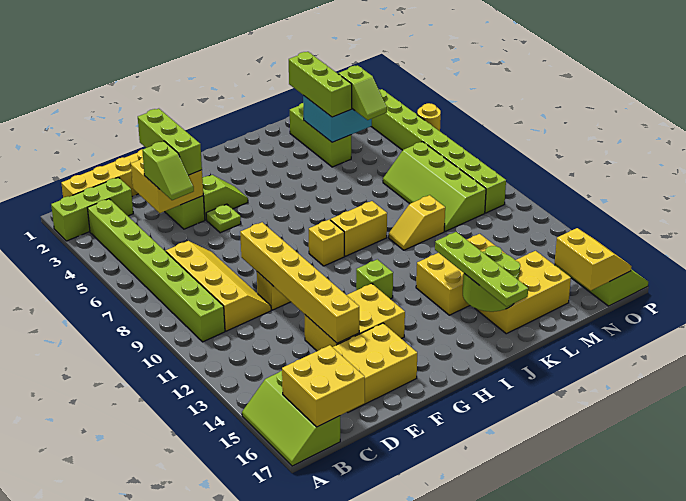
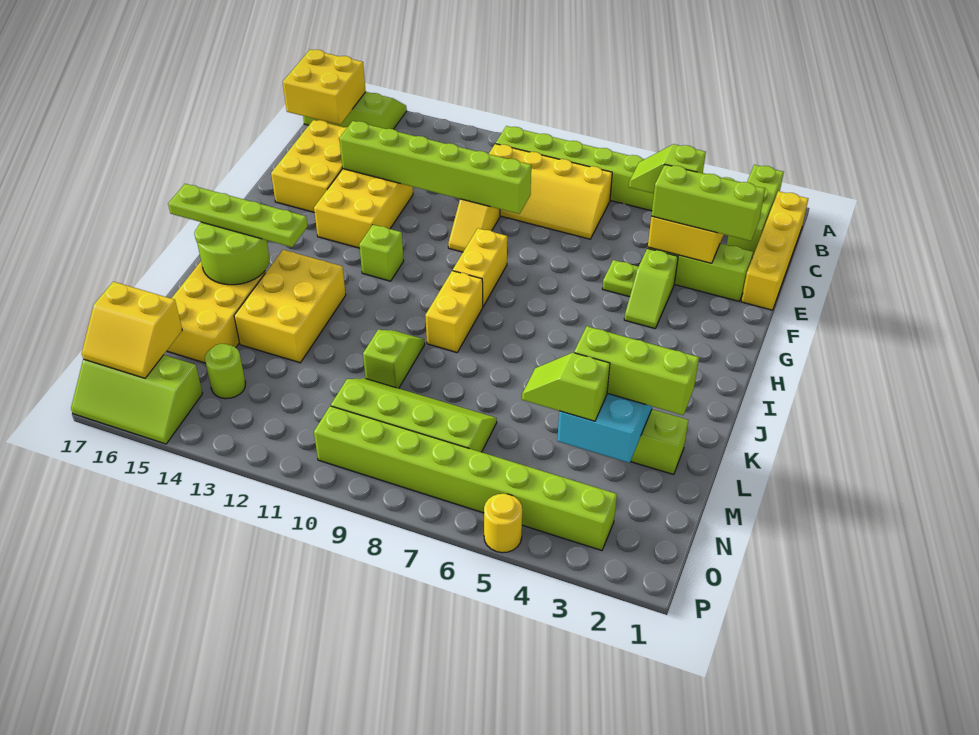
yellow brick E9:E14 level 2 -> lime brick E9:E14 level 2
yellow brick H9 level 1 -> yellow brick G9:H9 level 1
yellow slope K10:L10 level 1 top L -> lime slope K10:L10 level 1 top L
none -> lime round brick N14 level 1

